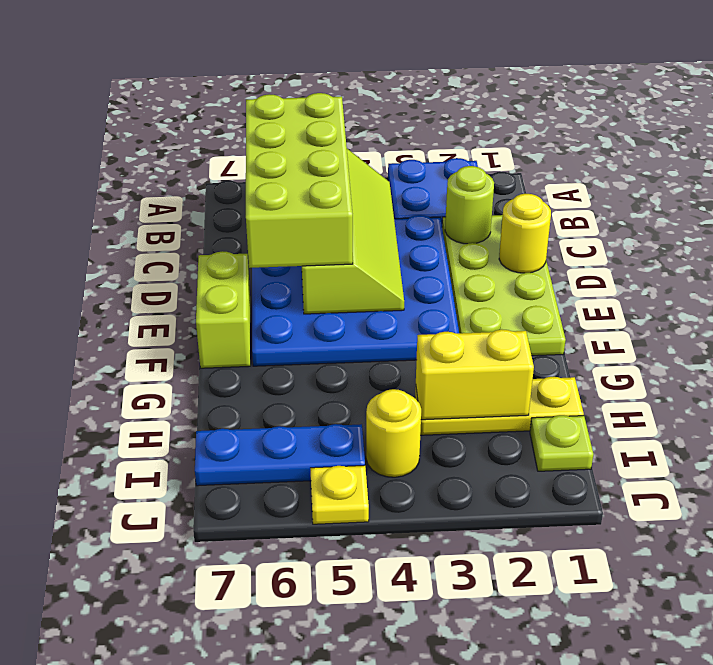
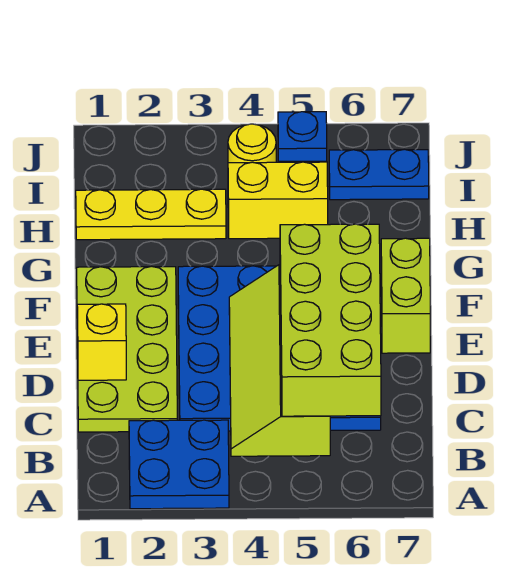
lime round brick C2 level 2 -> none
yellow round brick D1 level 2 -> yellow brick D1 level 2
yellow brick H2:H3 level 2 -> yellow brick H4:H5 level 1
lime plate I1 level 1 -> none
blue plate I5:I7 level 1 -> blue plate I6:I7 level 1
yellow plate J5 level 1 -> blue plate J5 level 1

